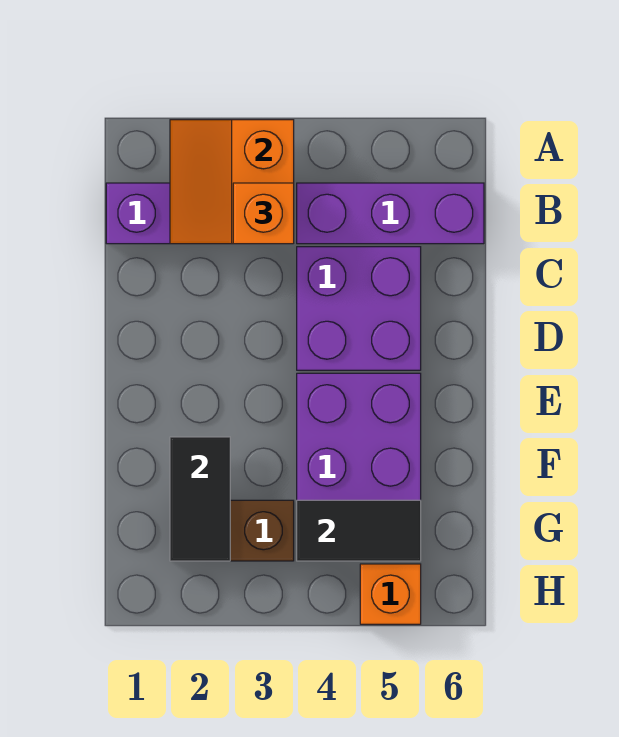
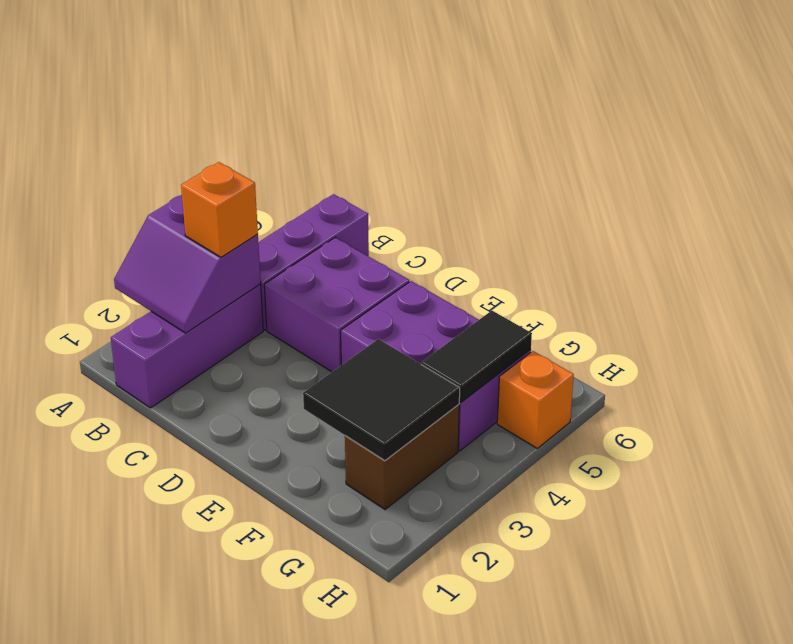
orange slope A2:B3 level 2 top 3 -> purple slope A2:B3 level 2 top 3
black tile F2:G2 level 2 -> black tile F2:G3 level 2

